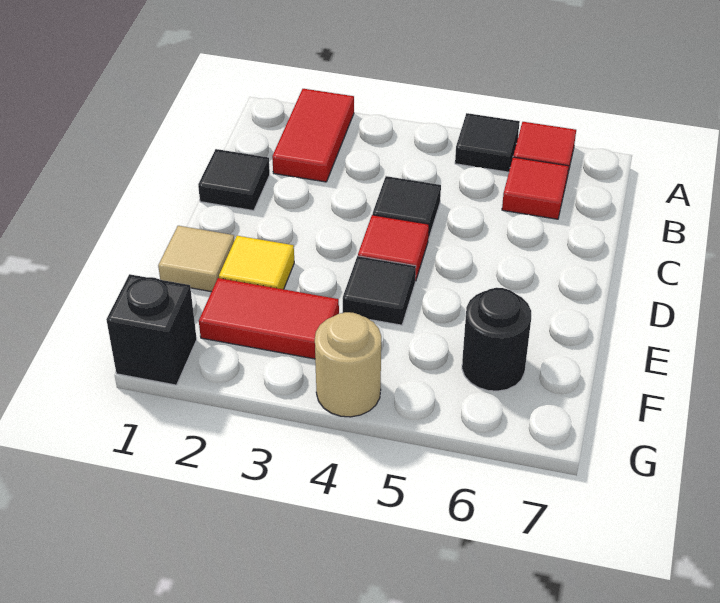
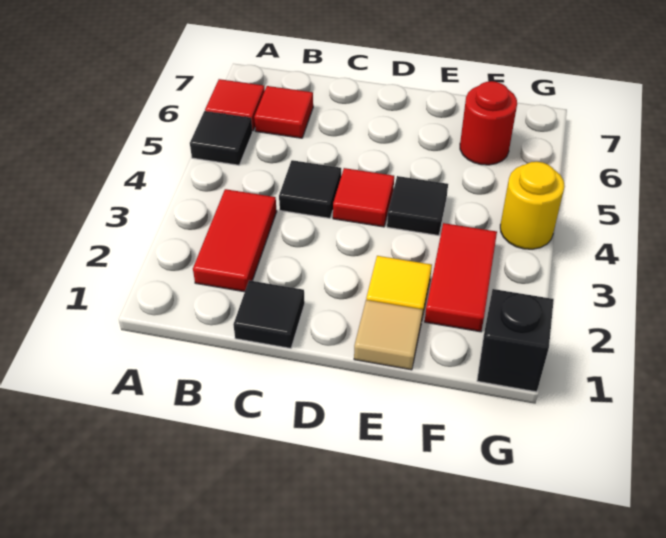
red tile A2:B2 level 1 -> red tile B2:B3 level 1
black round brick F6 level 1 -> red round brick F6 level 1
tan round brick G4 level 1 -> yellow round brick G4 level 1

